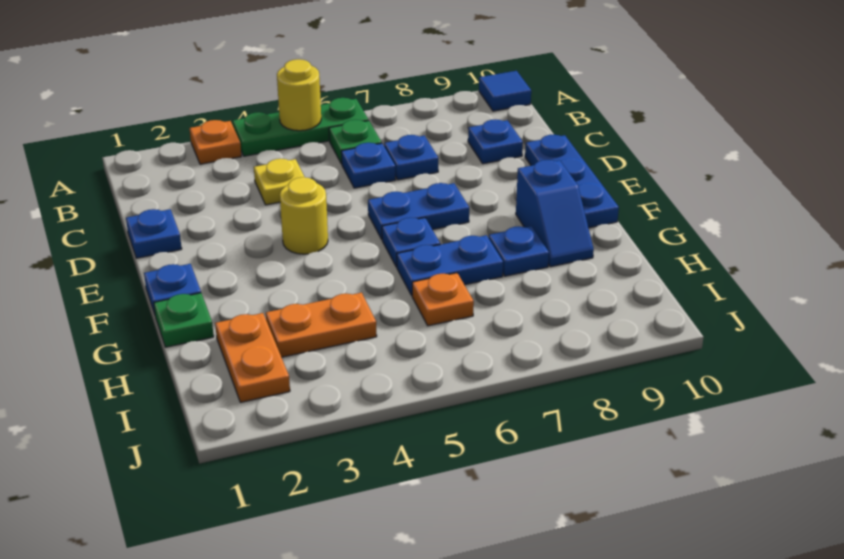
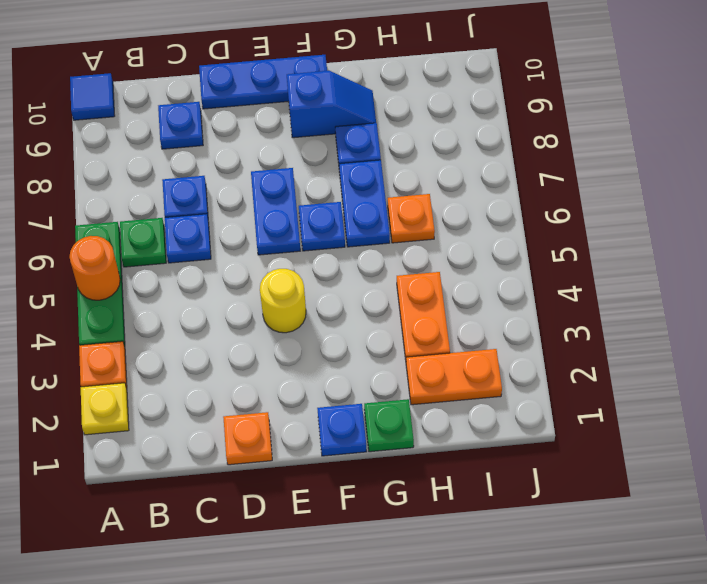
yellow round brick A5 level 2 -> orange round brick A5 level 2
yellow plate C4 level 1 -> yellow plate A2 level 1
blue plate D1 level 1 -> orange plate D1 level 1

